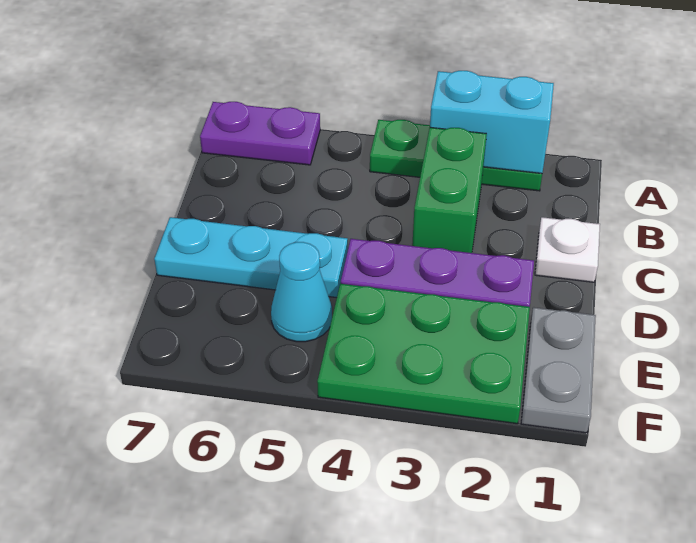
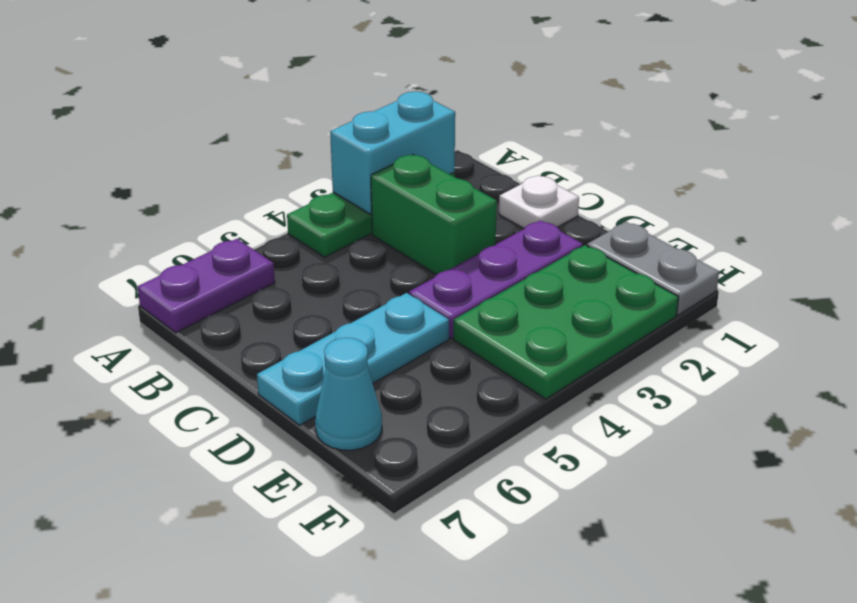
cyan cone E5 level 1 -> cyan cone E7 level 1

